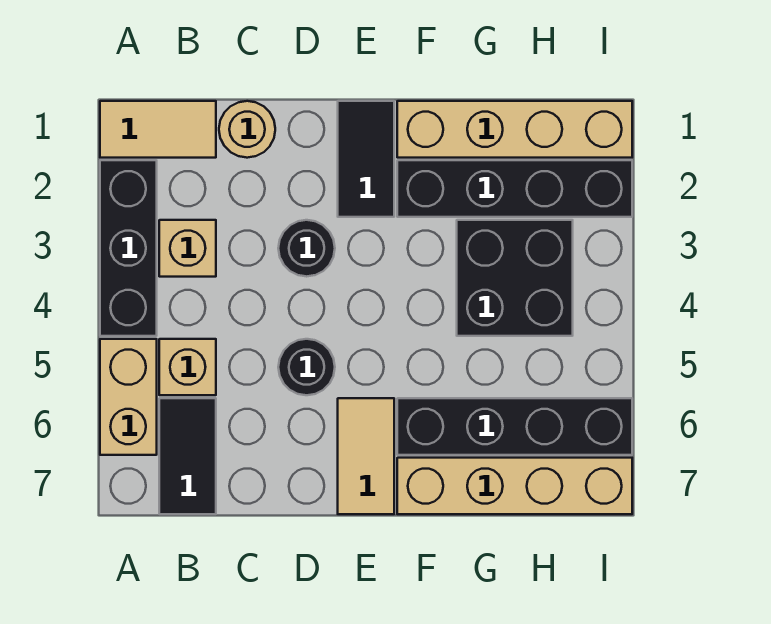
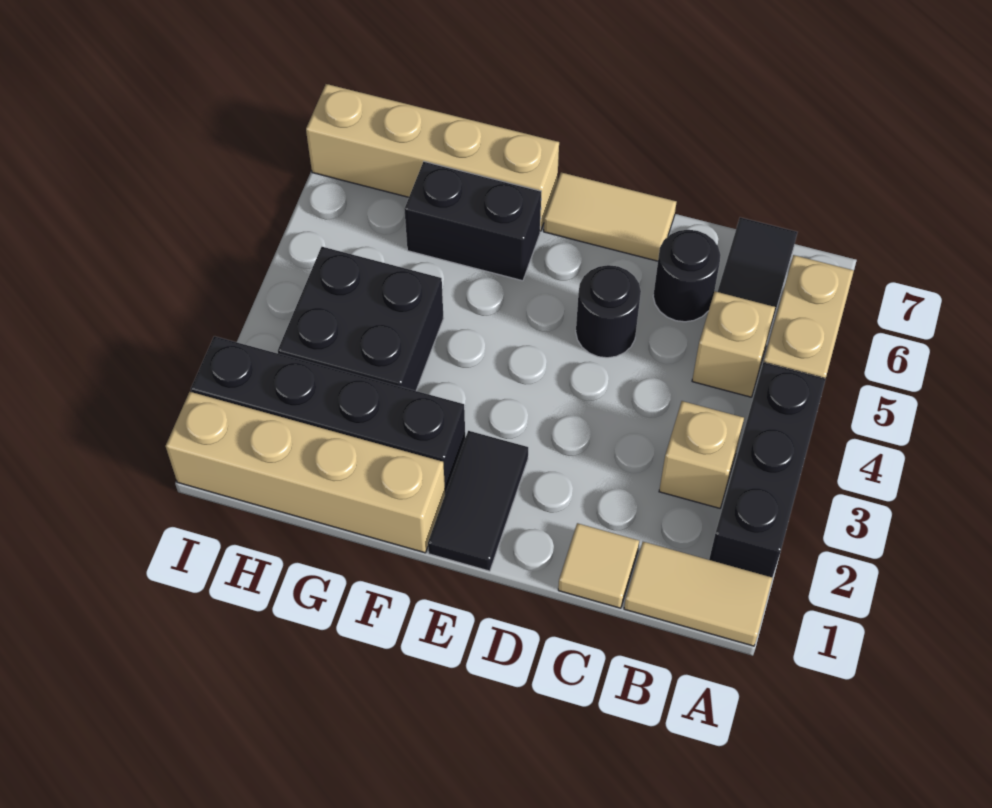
tan round brick C1 level 1 -> tan tile C1 level 1
black round brick D3 level 1 -> black round brick C6 level 1
tan tile E6:E7 level 1 -> tan tile D7:E7 level 1
black brick F6:I6 level 1 -> black brick F6:G6 level 1

